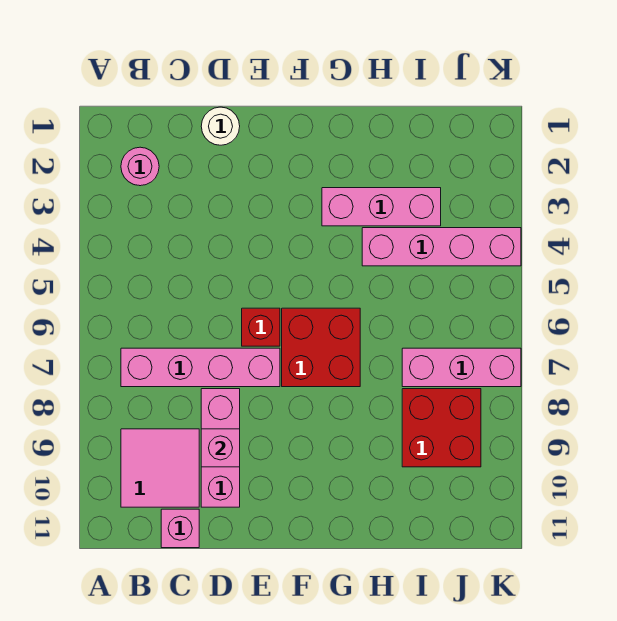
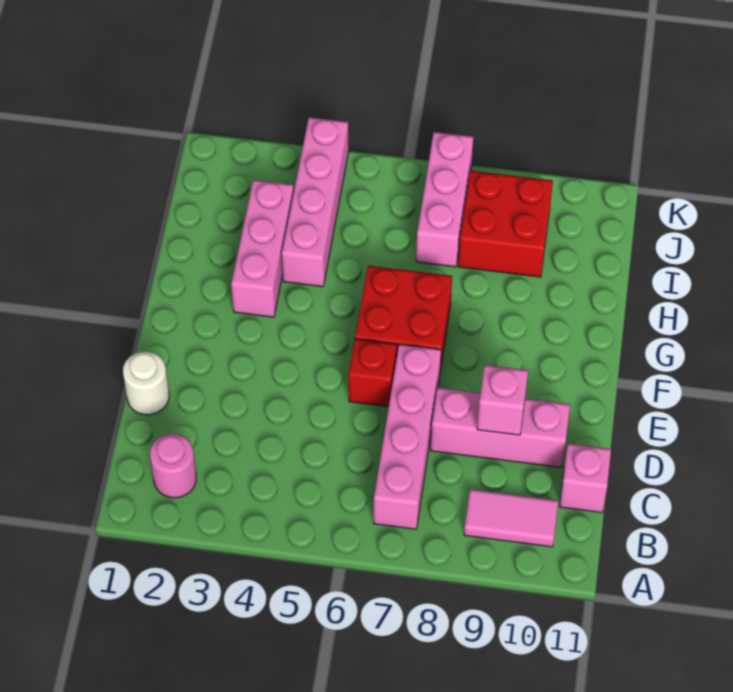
pink tile B9:C10 level 1 -> pink tile B9:B10 level 1

